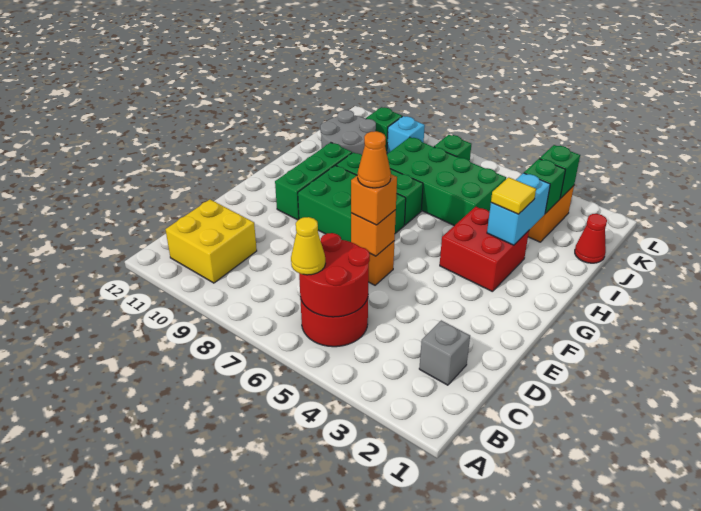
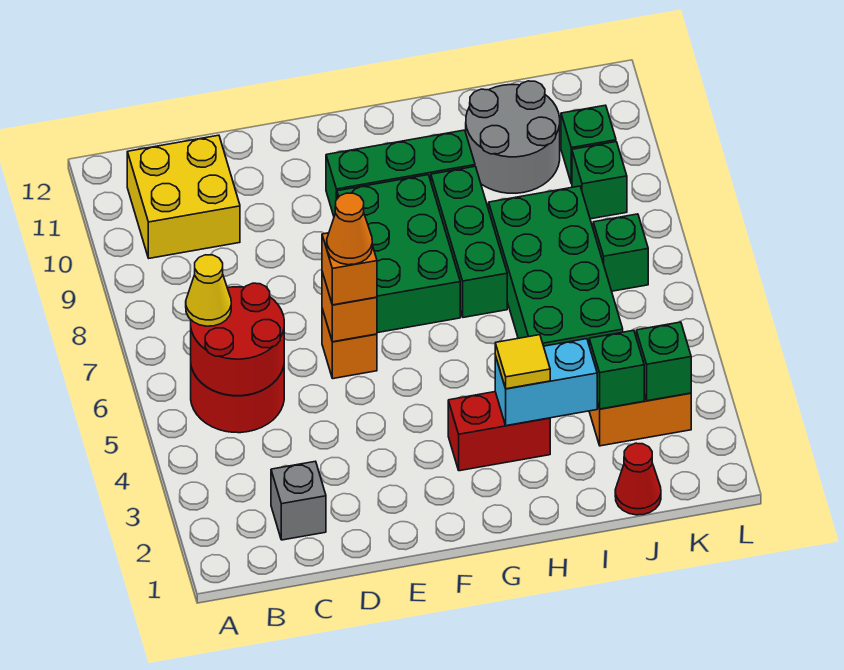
red brick G3:H4 level 1 -> red brick G3:H3 level 1
cyan brick K9 level 1 -> green brick K9 level 1

